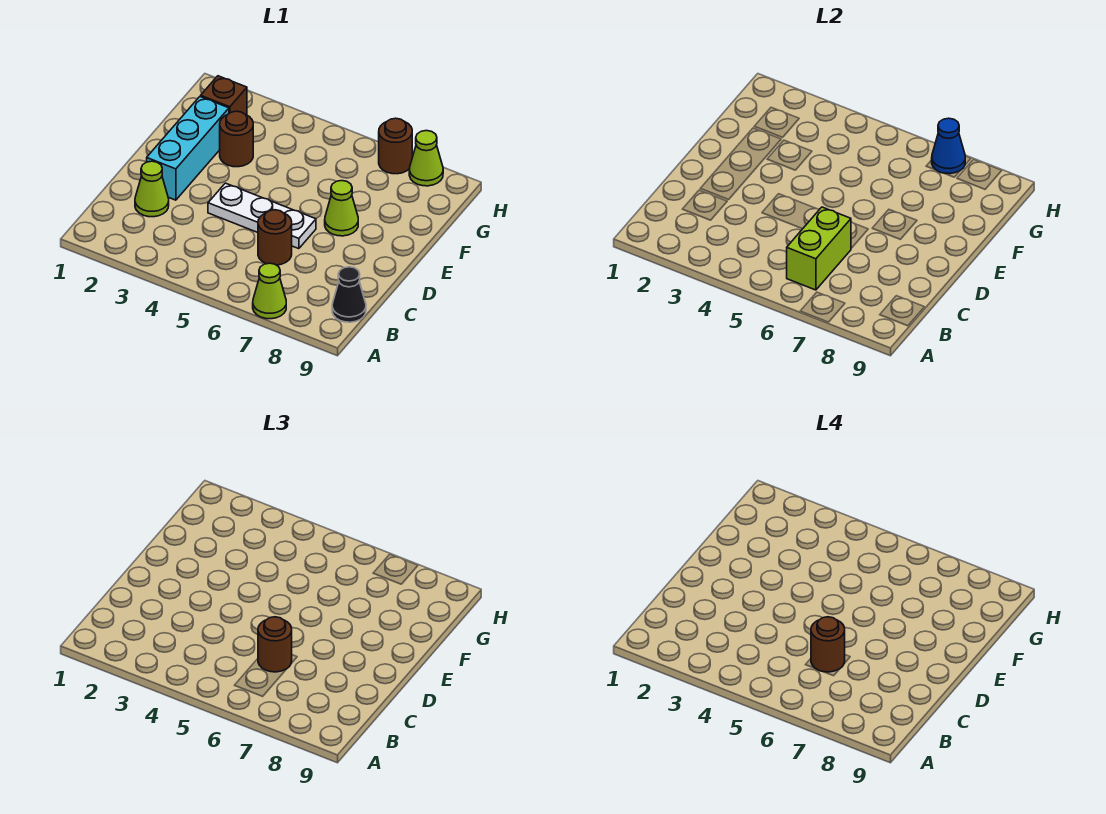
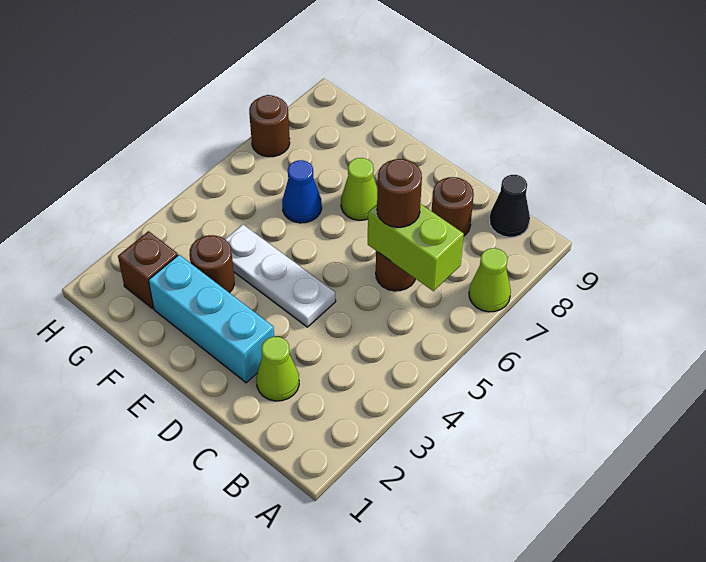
brown round brick C6 level 4 -> brown round brick C8 level 1
white plate D4:D6 level 1 -> white plate D4:F4 level 1
blue cone H7 level 2 -> blue cone F6 level 1
lime cone H8 level 1 -> none

